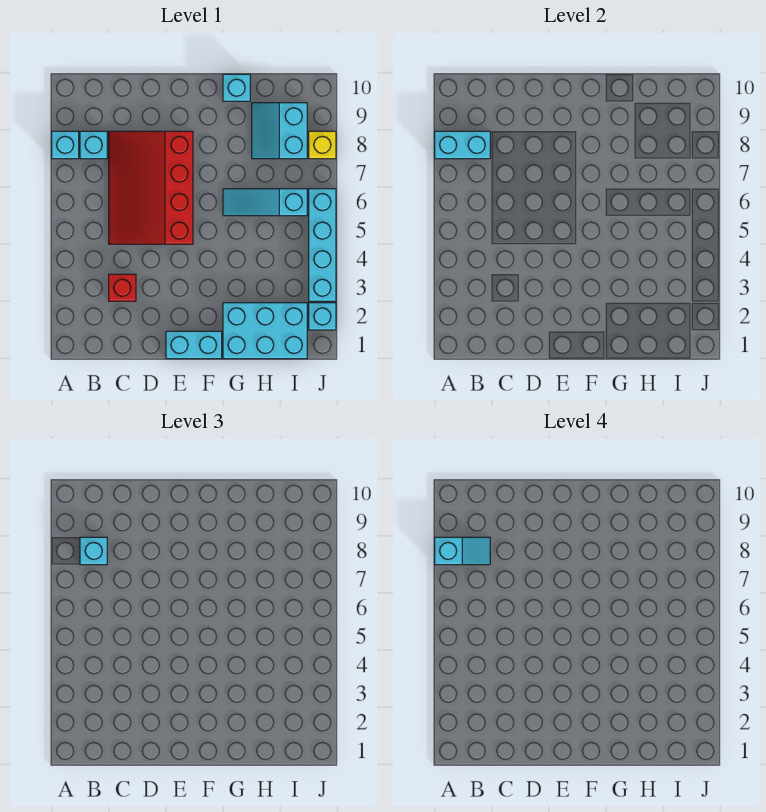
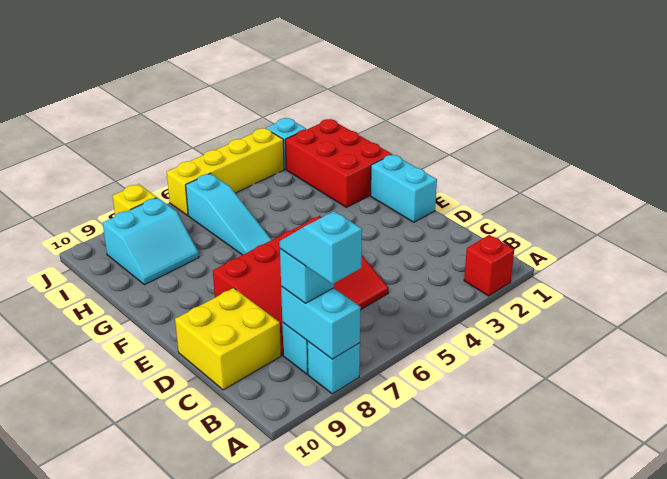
red brick C3 level 1 -> red brick A2 level 1
none -> yellow brick C9:D10 level 1
cyan brick G1:I2 level 1 -> red brick G1:I2 level 1
cyan brick G10 level 1 -> none
cyan brick J3:J6 level 1 -> yellow brick J3:J6 level 1

